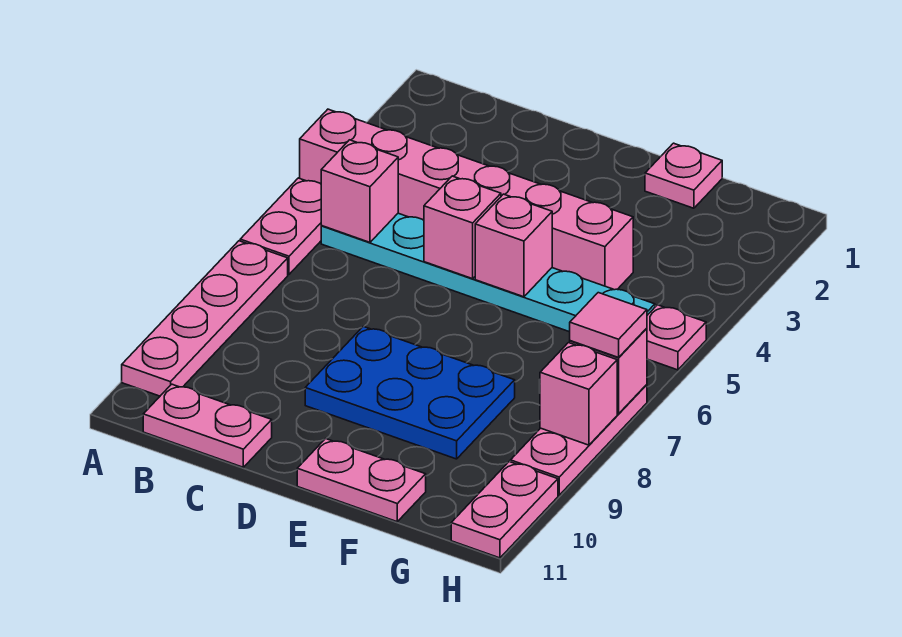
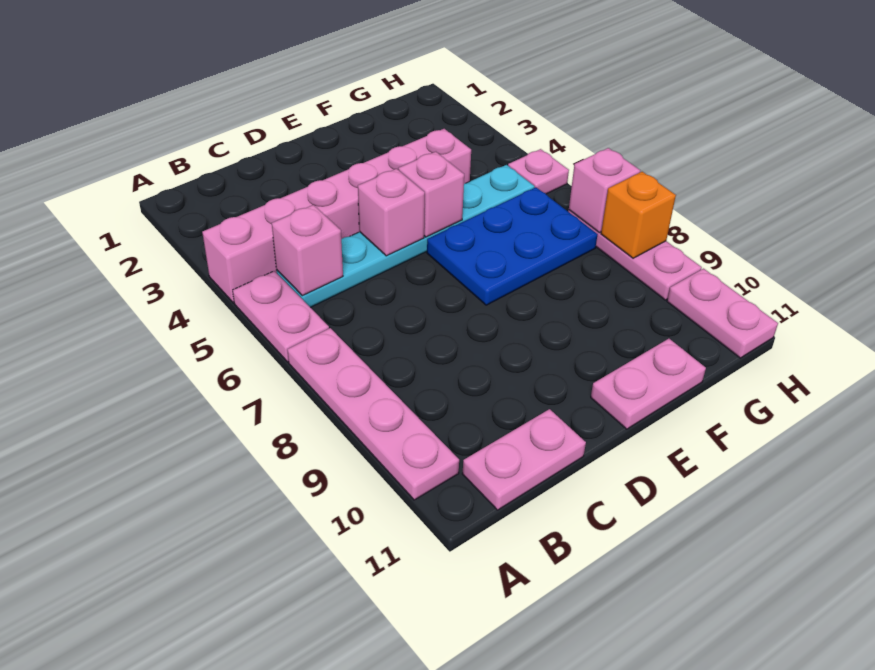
blue plate D8:F9 level 1 -> blue plate E6:G7 level 1
pink plate F1 level 1 -> none
pink tile H7 level 3 -> none
pink brick H8 level 2 -> orange brick H8 level 2

